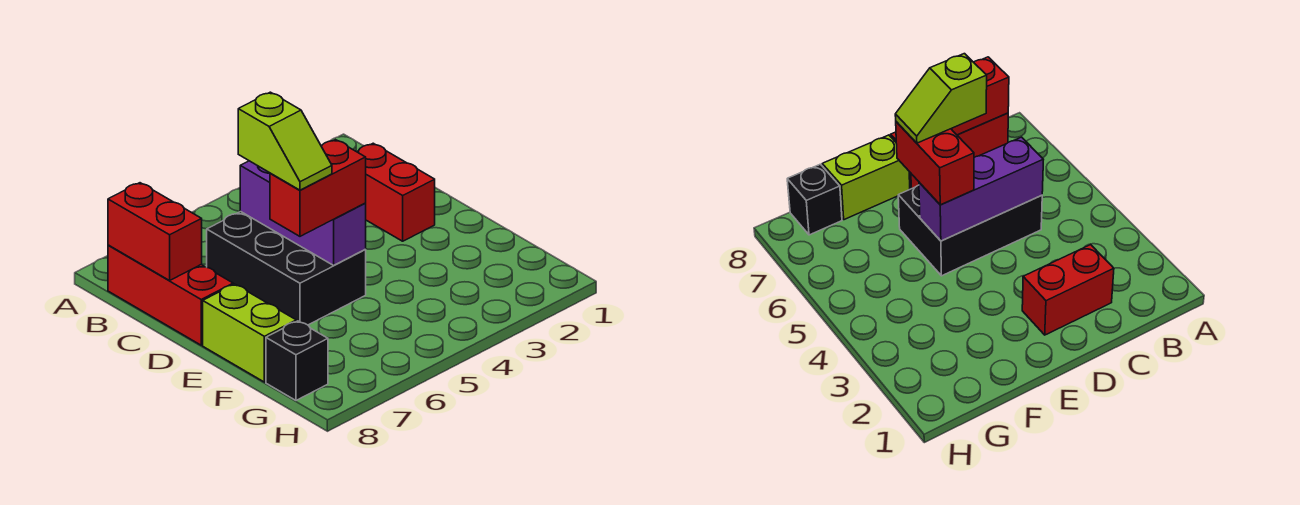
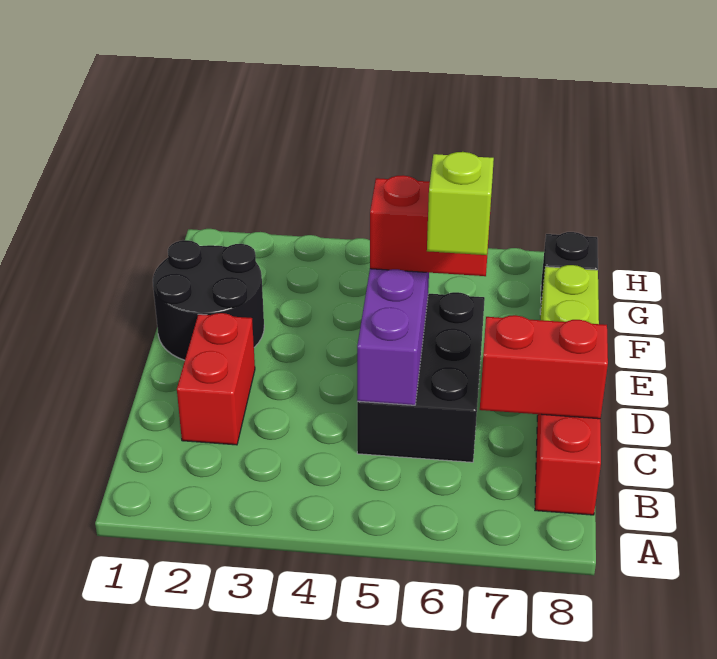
red brick B8:C8 level 2 -> red brick C7:C8 level 2
none -> black round brick E1:F2 level 1

